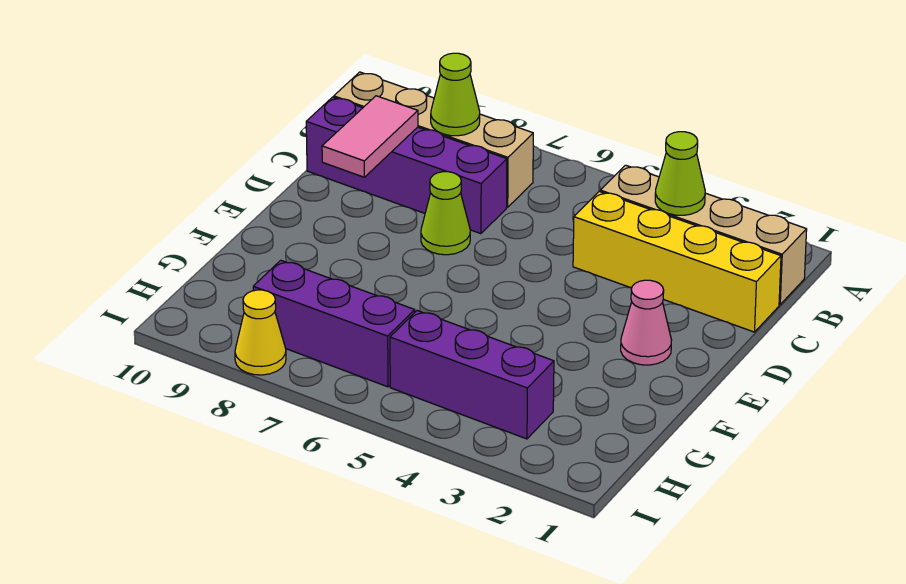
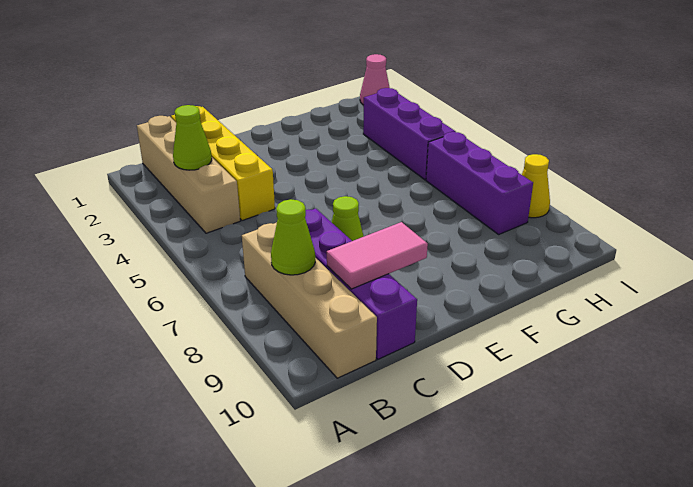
pink cone E2 level 1 -> pink cone I1 level 1

